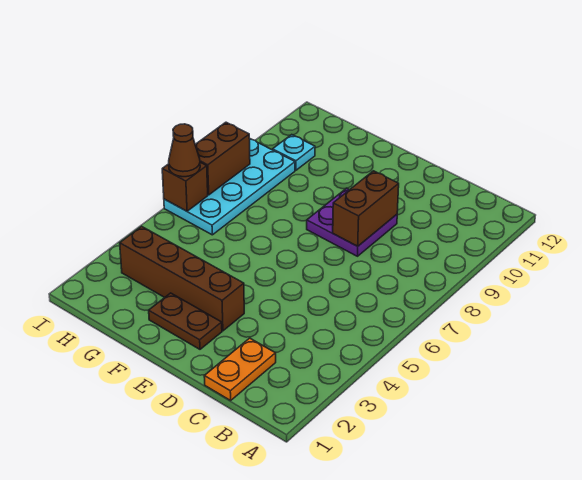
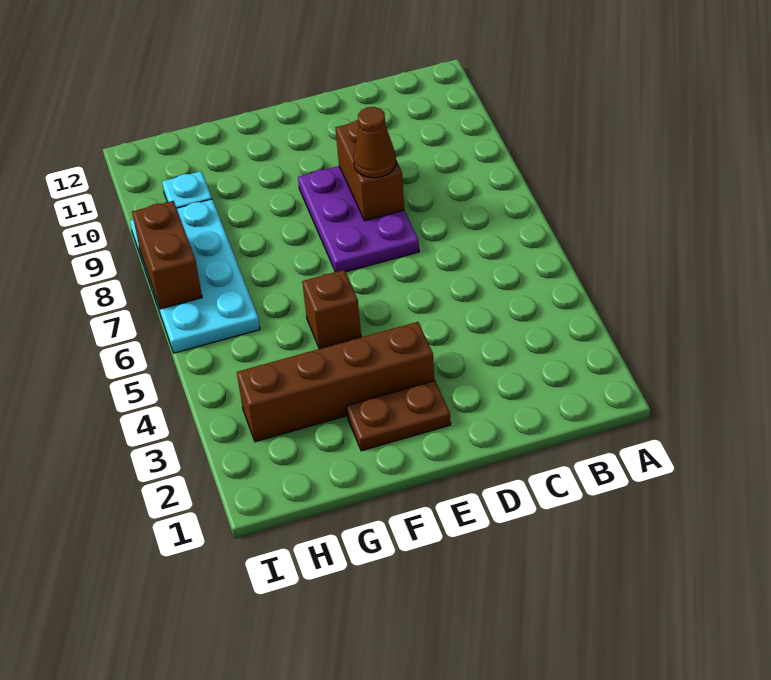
orange plate C1:C2 level 1 -> none
purple plate D8:E9 level 1 -> purple plate D7:E9 level 1
brown brick I6 level 2 -> brown brick F5 level 1
brown cone I6 level 3 -> brown cone D8 level 3

